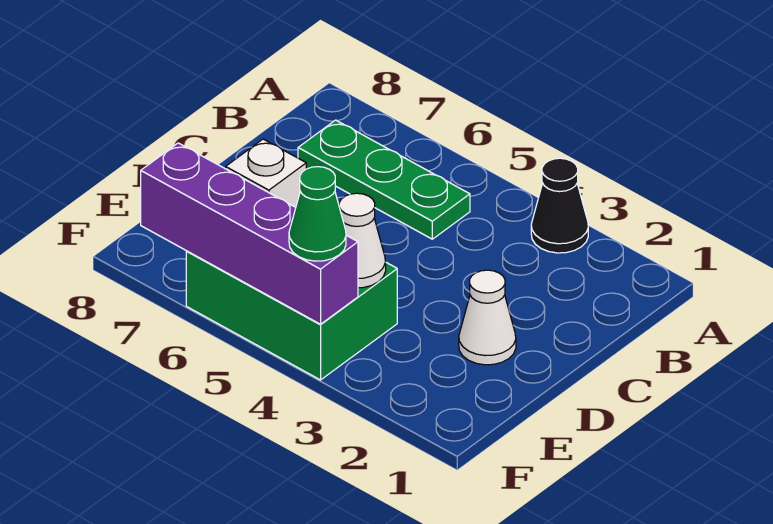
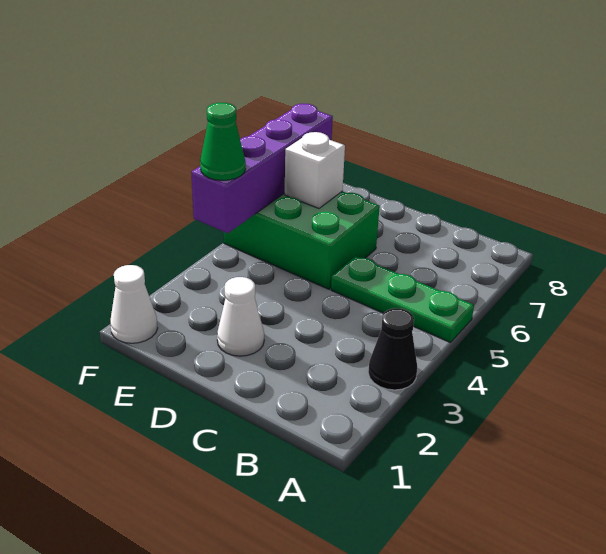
green plate B5:B7 level 1 -> green plate A5:C5 level 1
green brick E4:F6 level 1 -> green brick D5:F6 level 1
white cone E4 level 2 -> white cone F1 level 1

